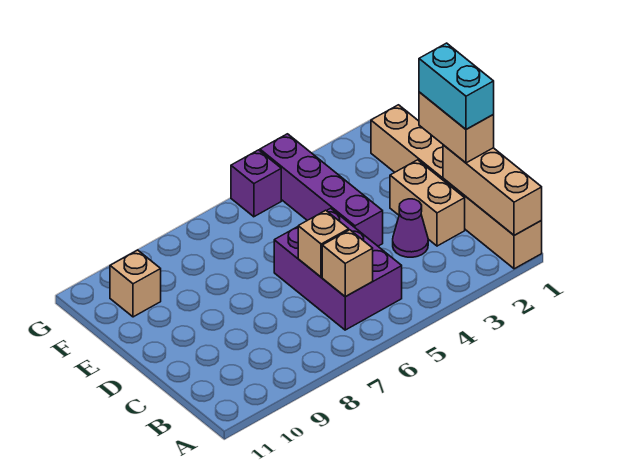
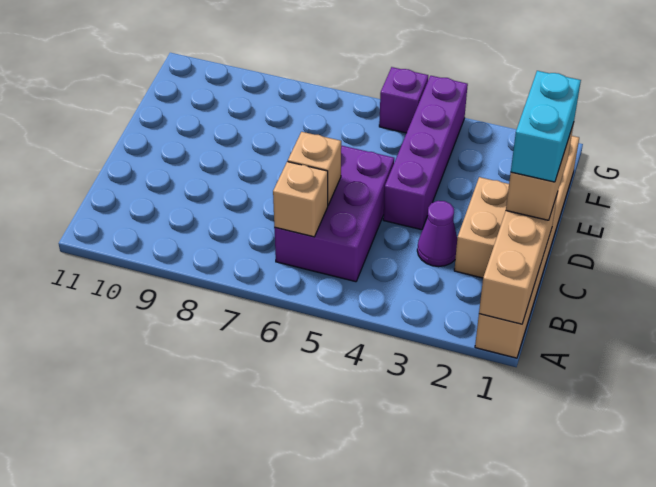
tan brick F10 level 1 -> none

